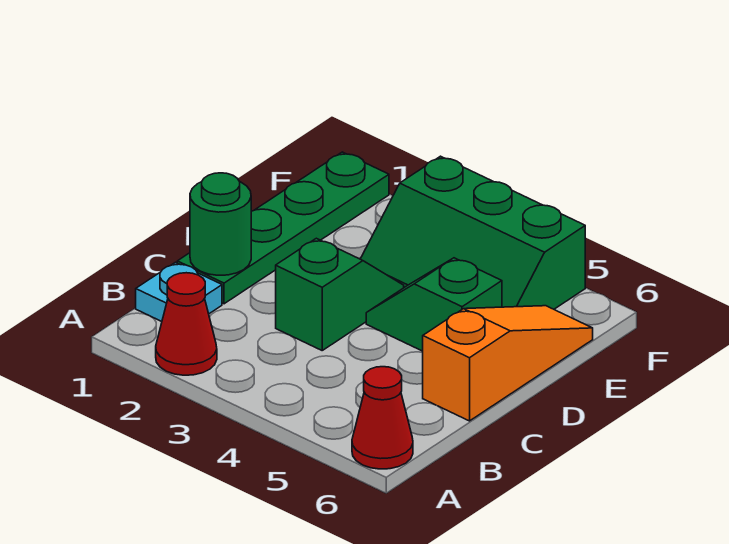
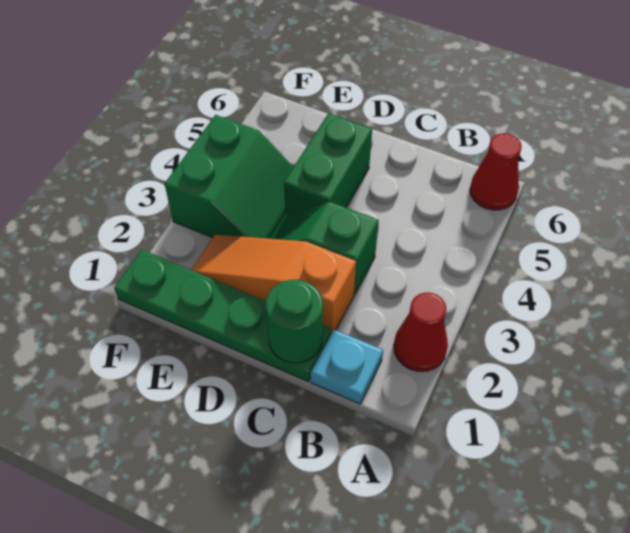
orange slope C6:E6 level 1 top C -> orange slope C2:E2 level 1 top C
green slope D4:D5 level 1 top 5 -> green brick D4:D5 level 1
green slope E3:F5 level 1 top F -> green slope E3:F4 level 1 top F

